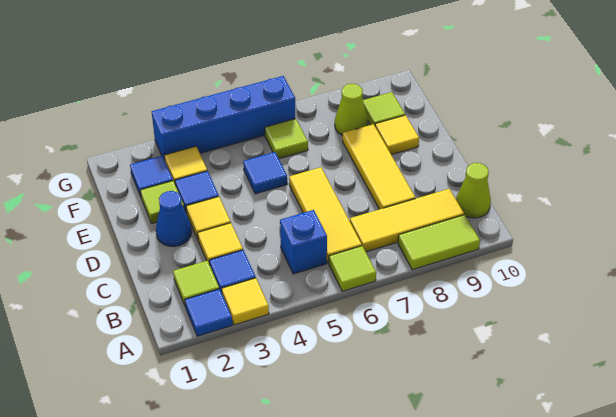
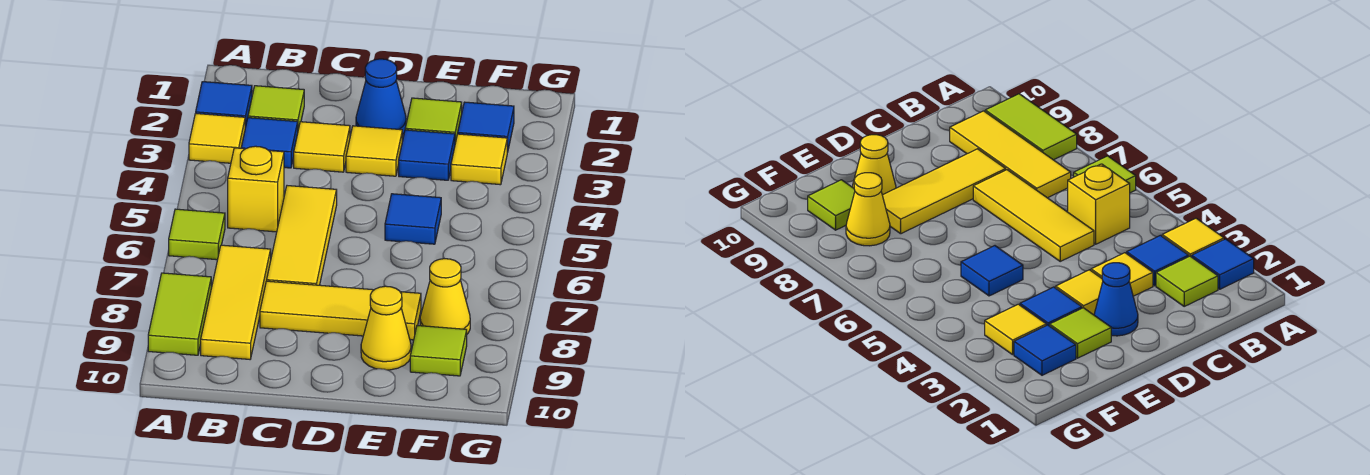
blue brick B5 level 1 -> yellow brick B5 level 1
yellow tile B6:D6 level 1 -> yellow tile C5:C7 level 1
lime cone B10 level 1 -> none
yellow tile E9 level 1 -> yellow cone E9 level 1
lime tile F6 level 1 -> none
lime cone F8 level 1 -> yellow cone F8 level 1
blue brick G3:G6 level 1 -> none

